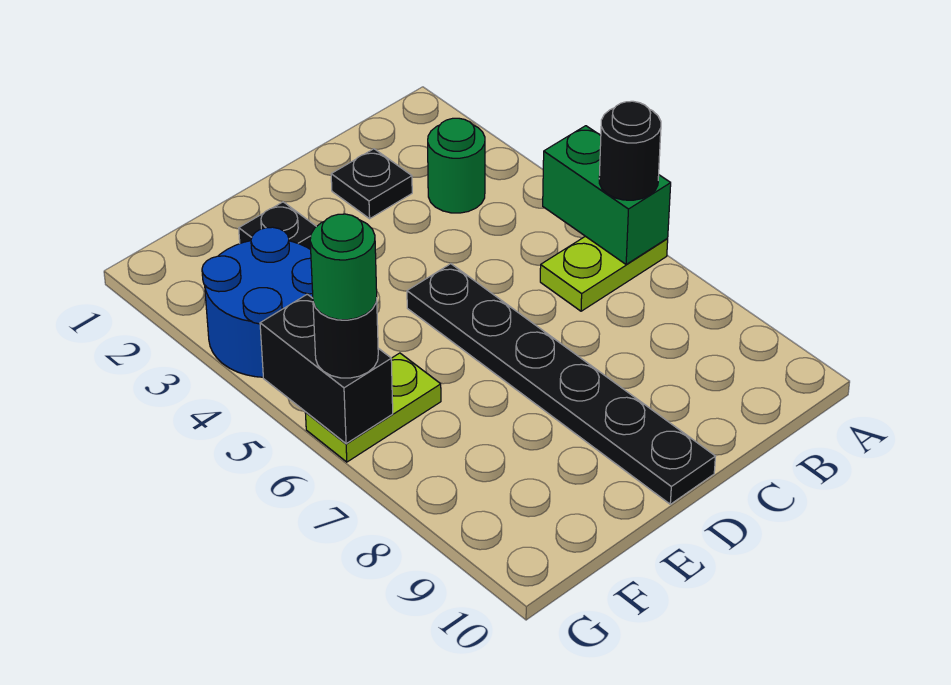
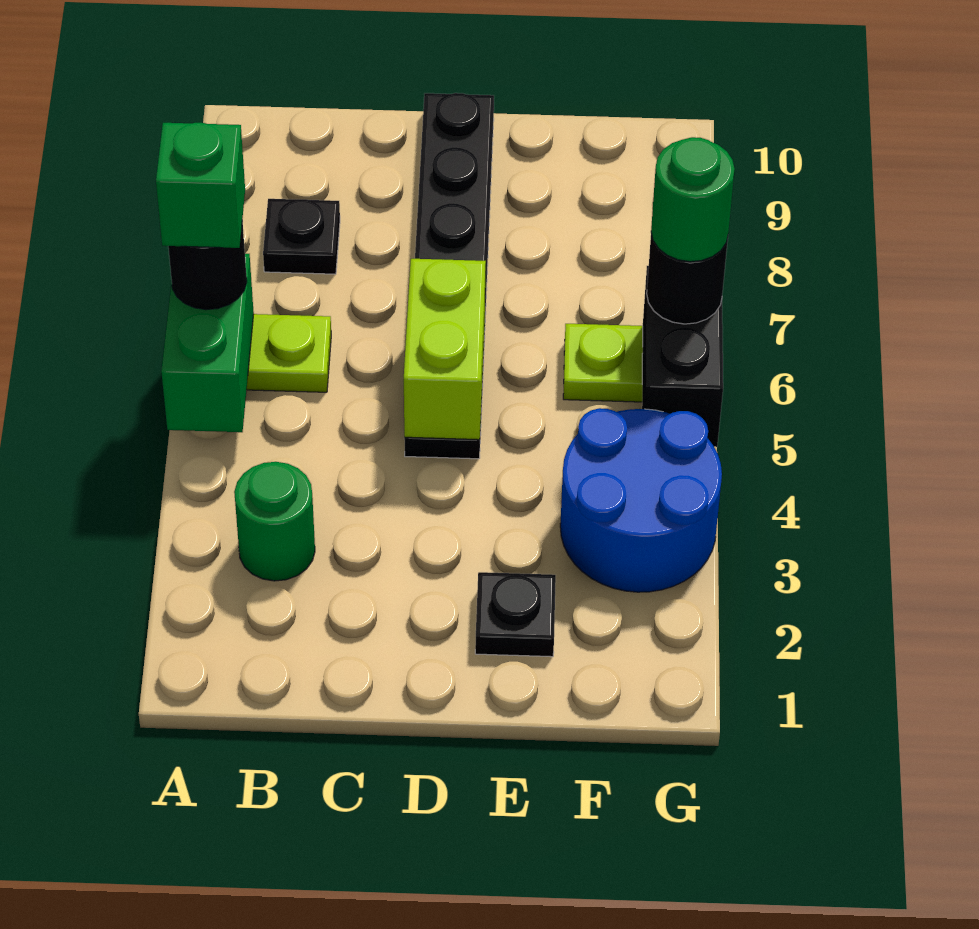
none -> green brick A6 level 4
black plate C2 level 1 -> black plate B8 level 1
none -> lime brick D5:D6 level 2

